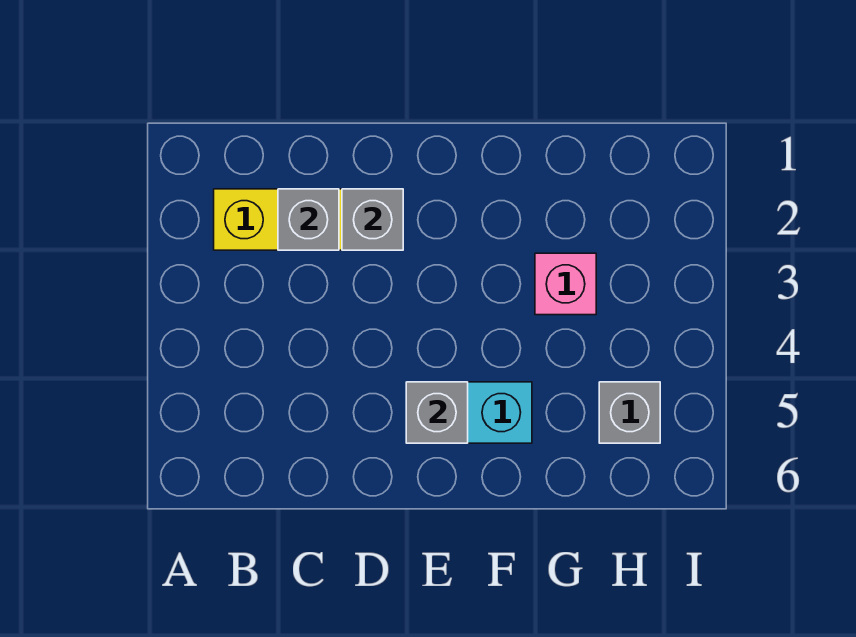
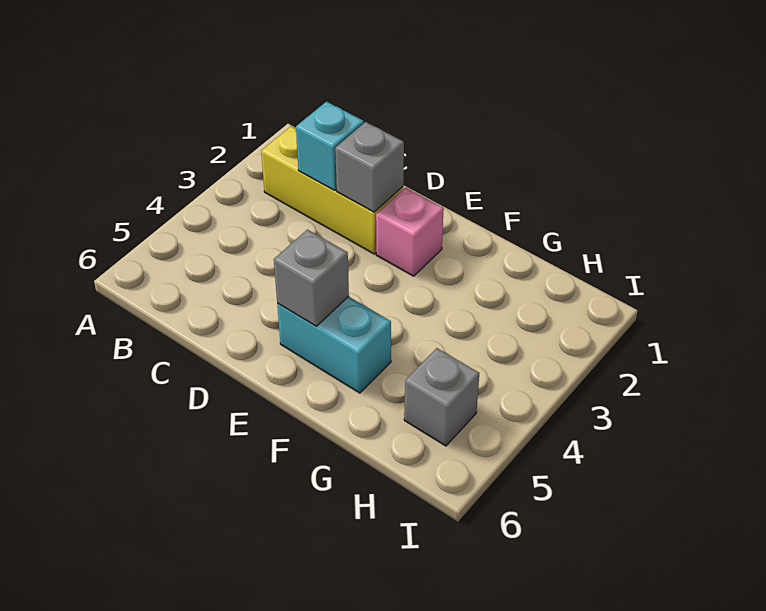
grey brick C2 level 2 -> cyan brick C2 level 2
pink brick G3 level 1 -> pink brick E2 level 1

